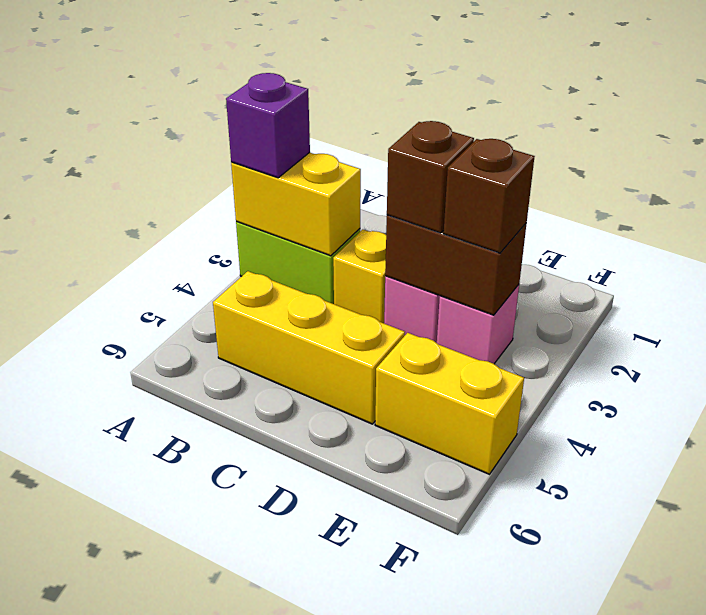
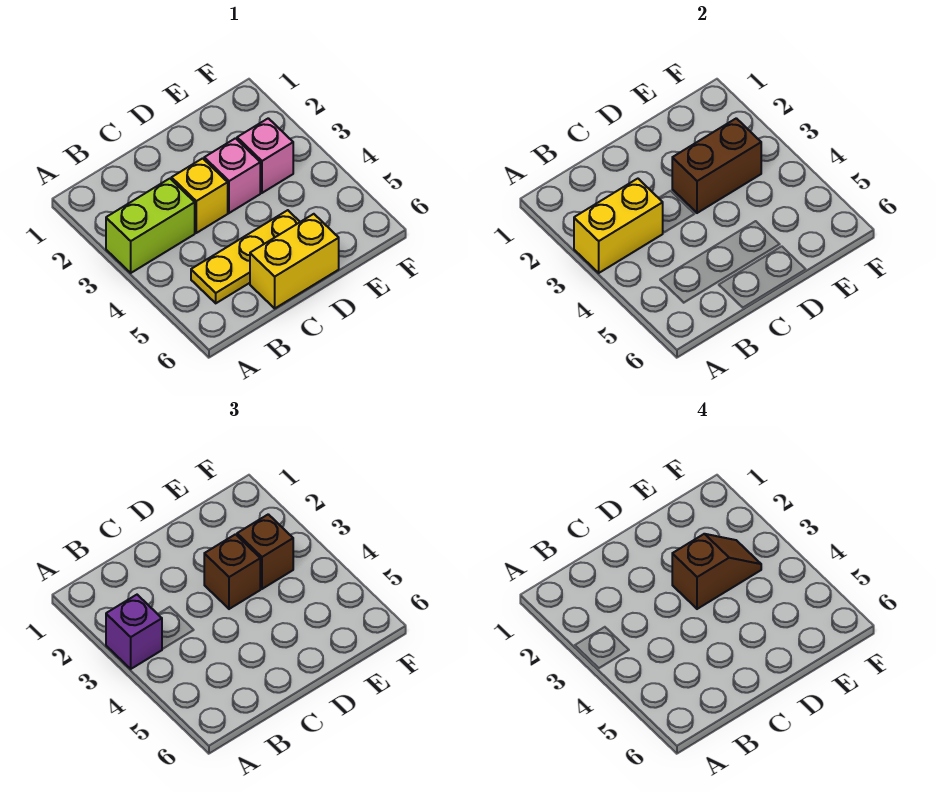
yellow brick B5:D5 level 1 -> yellow plate B5:D5 level 1
none -> brown slope D3:E3 level 4 top D
yellow brick E5:F5 level 1 -> yellow brick C6:D6 level 1

